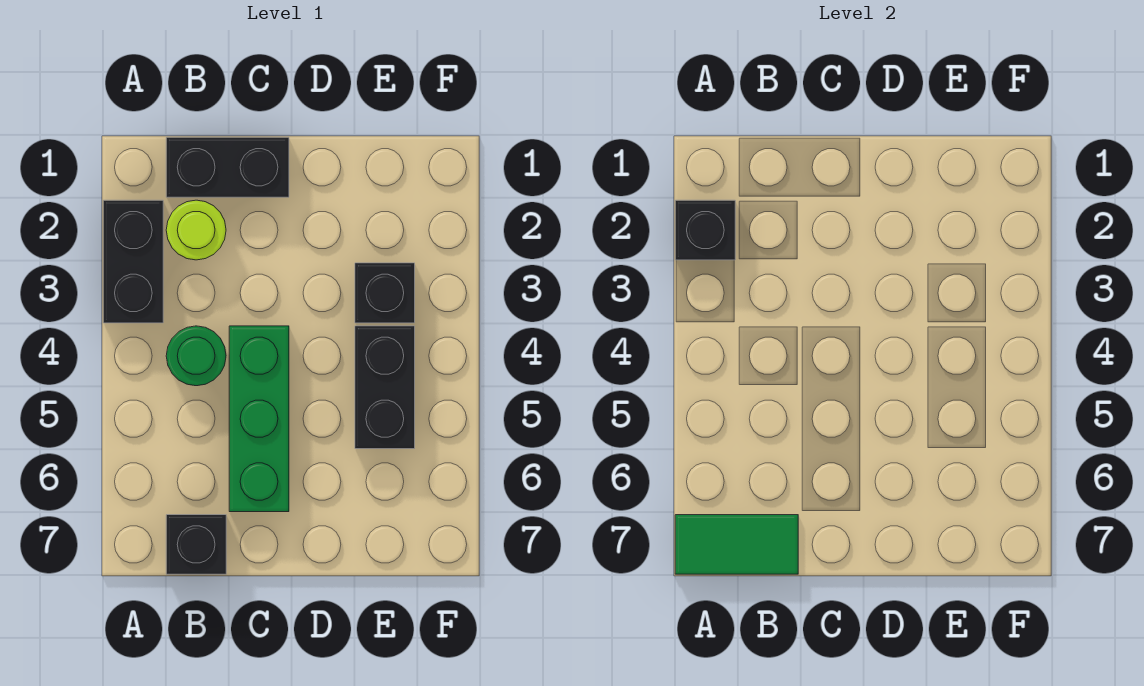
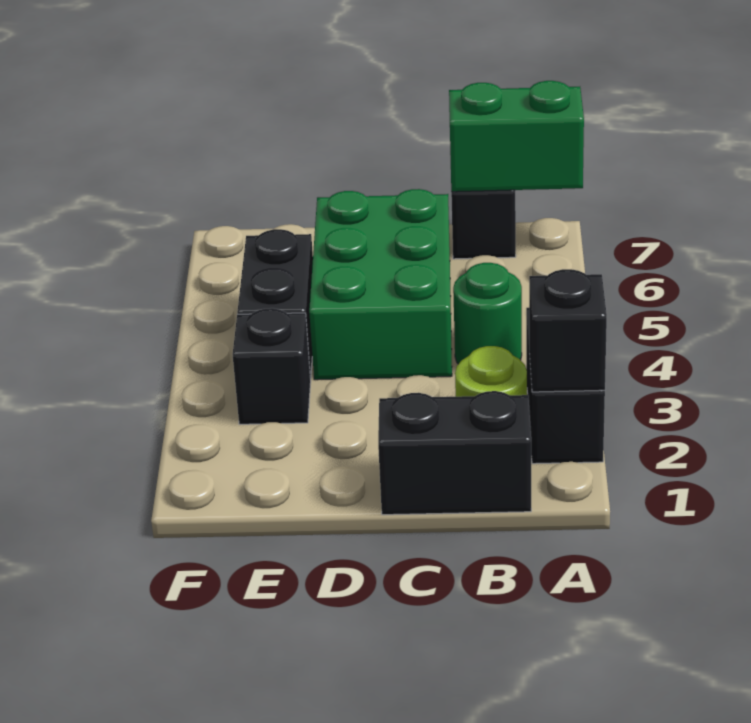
green tile A7:B7 level 2 -> green brick A7:B7 level 2
green brick C4:C6 level 1 -> green brick C4:D6 level 1

